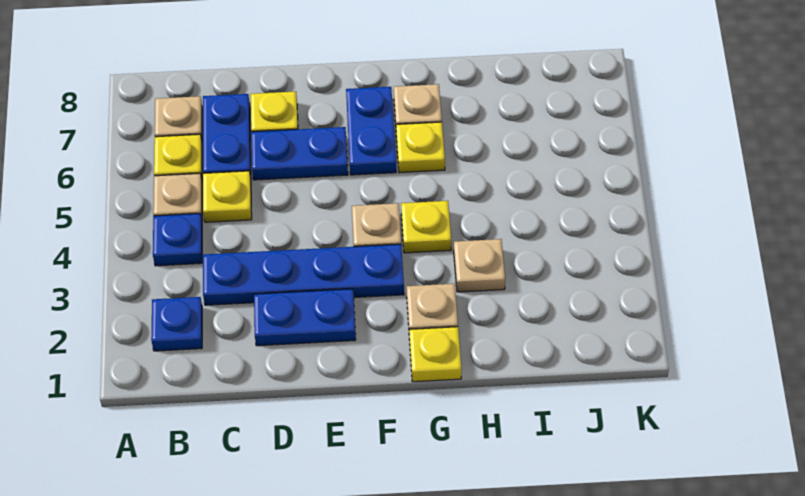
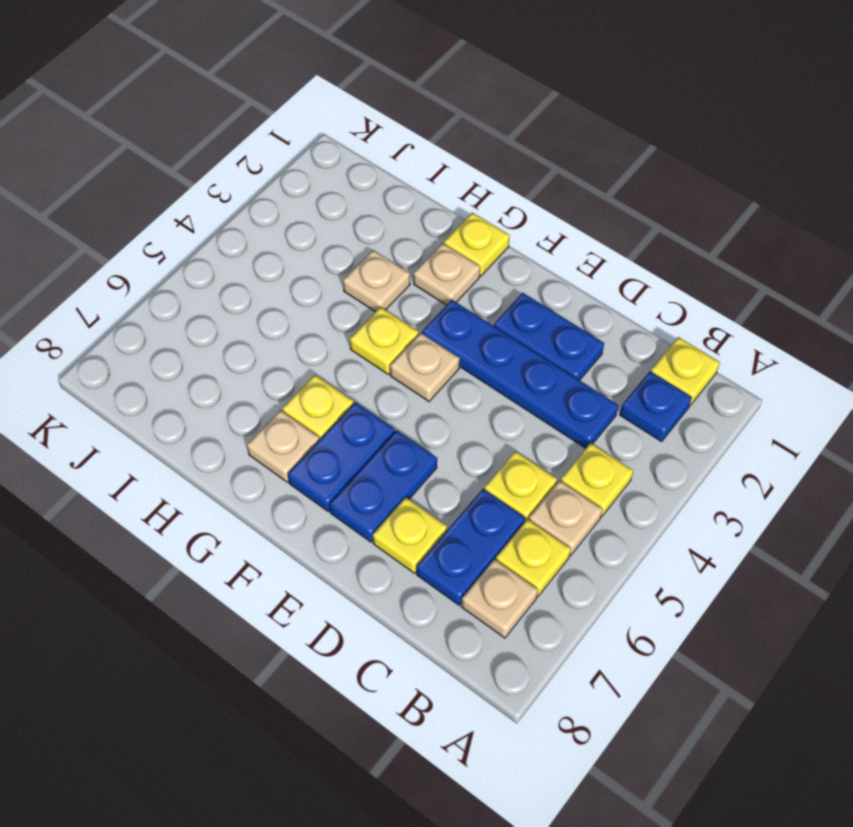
none -> yellow plate B1 level 1
blue plate B4 level 1 -> yellow plate B4 level 1
blue plate D6:E6 level 1 -> blue plate E6:E7 level 1

